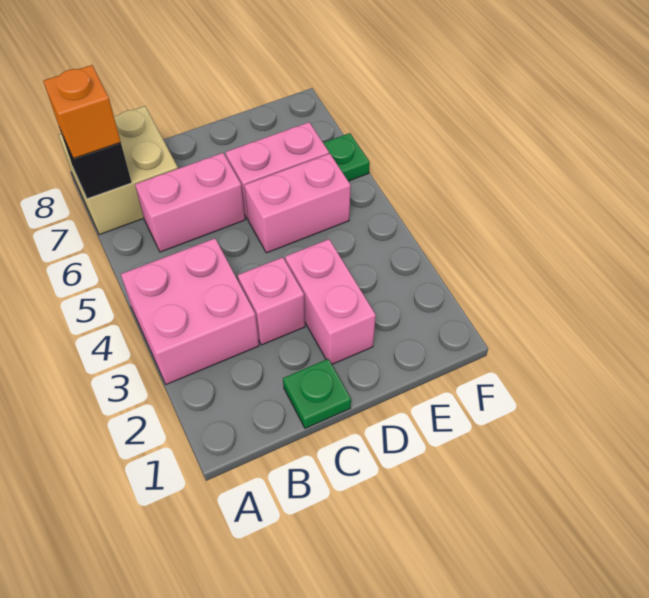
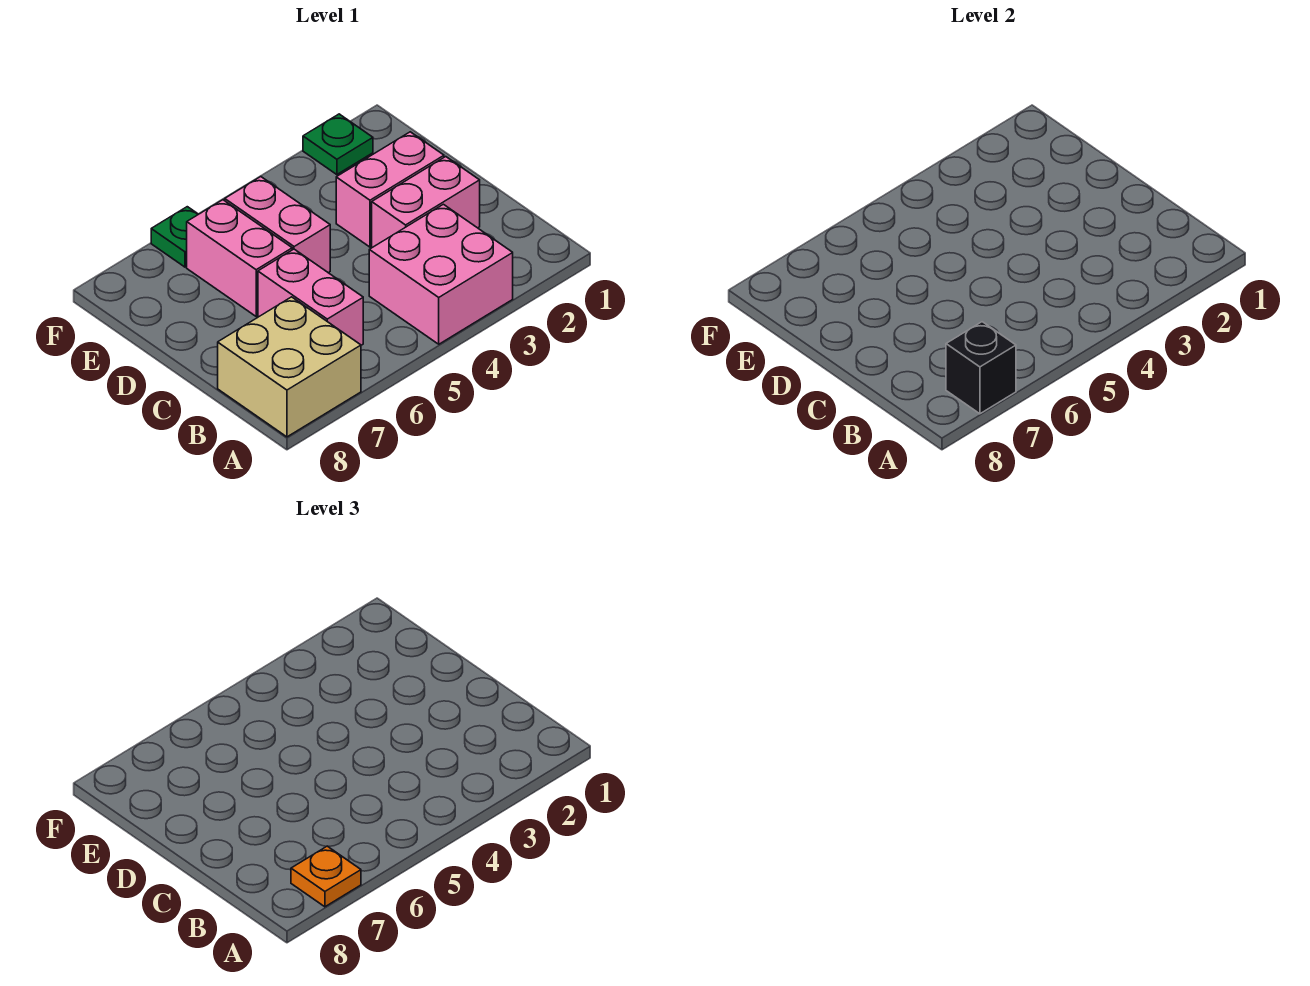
orange brick A7 level 3 -> orange plate A7 level 3
green plate C1 level 1 -> green plate F2 level 1
pink brick C3 level 1 -> pink brick C2:C3 level 1

